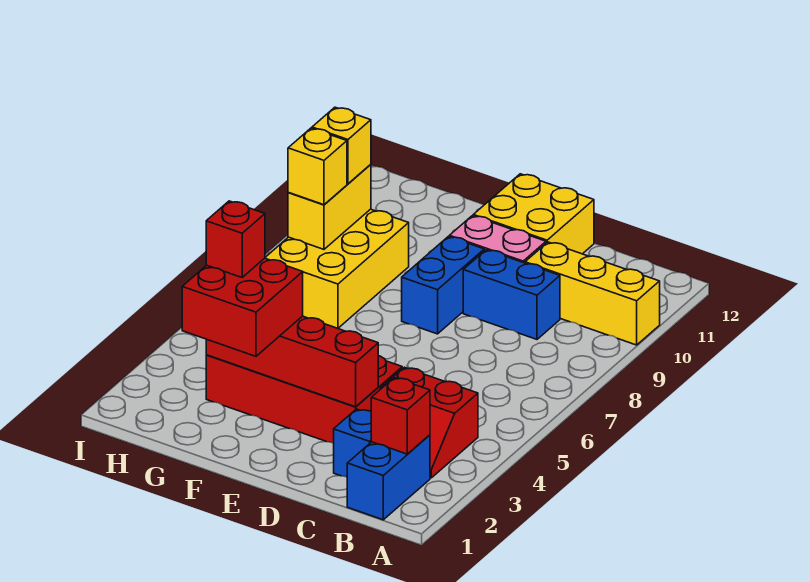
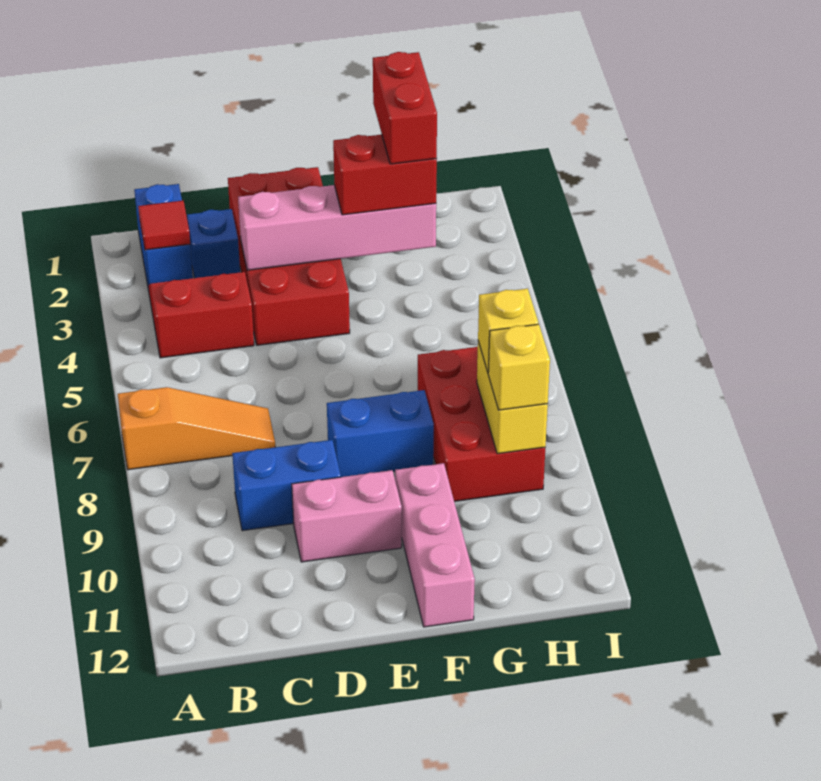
none -> orange slope A7:C7 level 1 top A
yellow brick A10:C10 level 1 -> none
red brick B2 level 2 -> red tile B2 level 2
red brick D3:G4 level 1 -> red brick D1:E4 level 1
red brick D3:G3 level 2 -> pink brick D3:G3 level 2
yellow brick D11:E12 level 1 -> none
blue brick E8:E9 level 1 -> blue brick E8:F8 level 1
red brick F2:G3 level 3 -> red brick F3:G3 level 3
none -> pink brick F10:F12 level 1
red brick G3 level 4 -> red brick G2:G3 level 4
yellow brick G7:H9 level 1 -> red brick G7:H9 level 1

